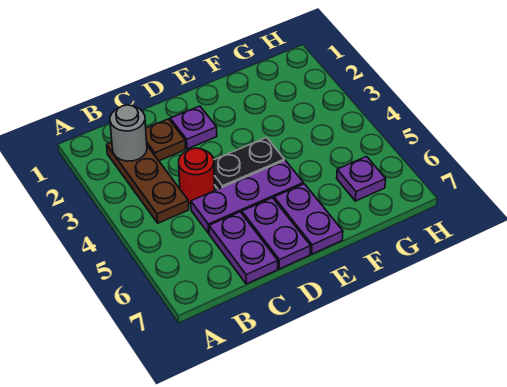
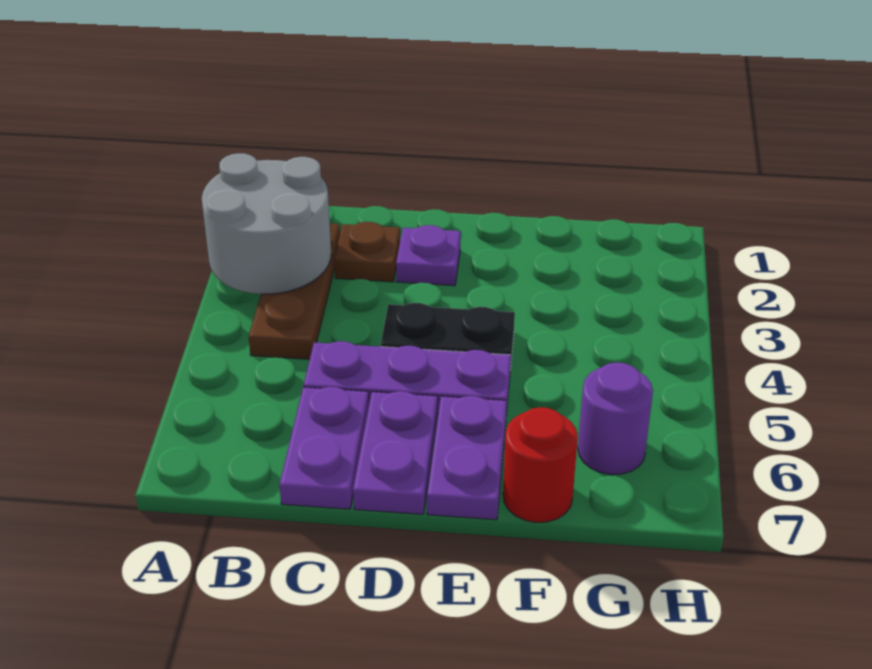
grey round brick B2 level 2 -> grey round brick A2:B3 level 2
red round brick C4 level 1 -> red round brick F7 level 1
purple plate G6 level 1 -> purple round brick G6 level 1

